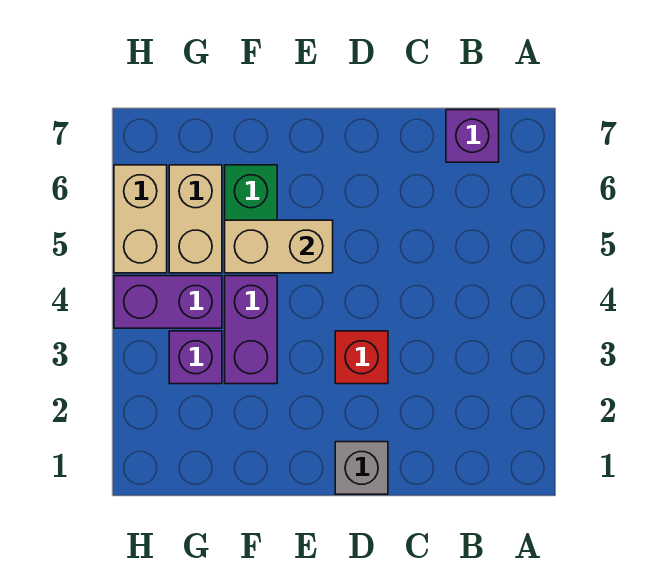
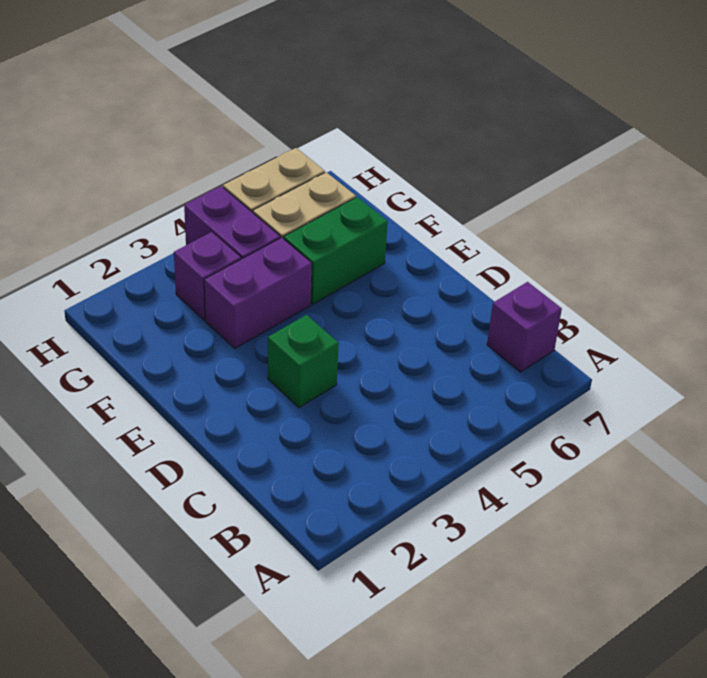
grey brick D1 level 1 -> none
red brick D3 level 1 -> green brick D3 level 1
tan brick E5:F5 level 2 -> none

